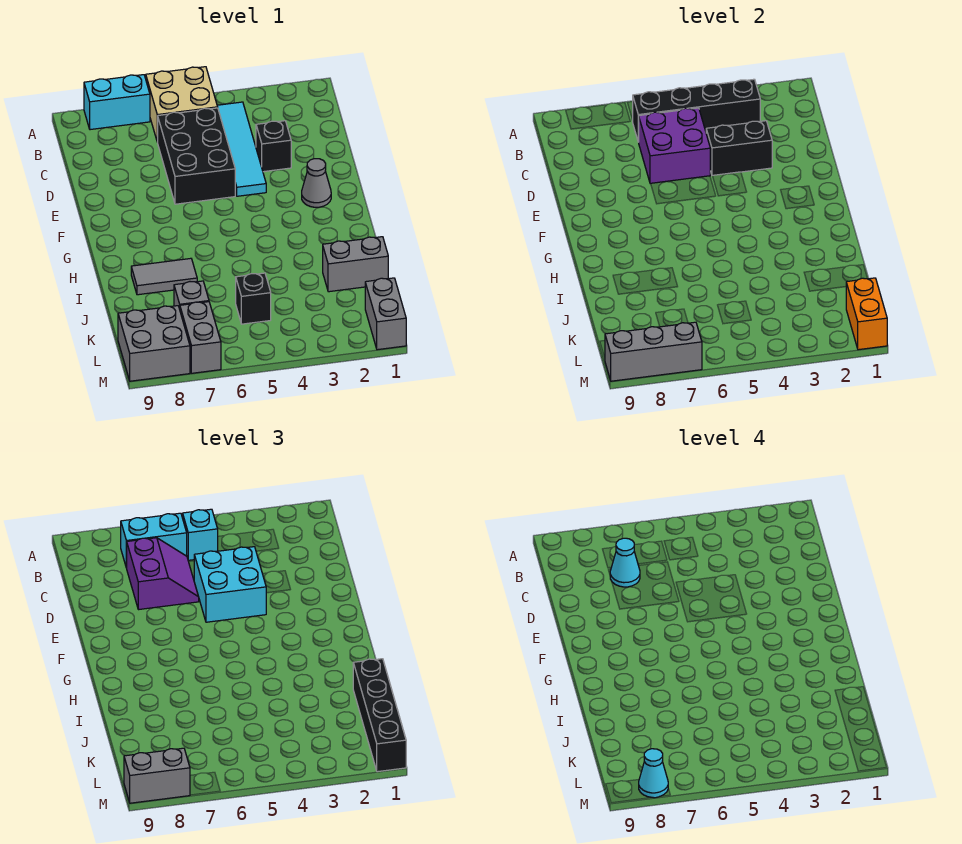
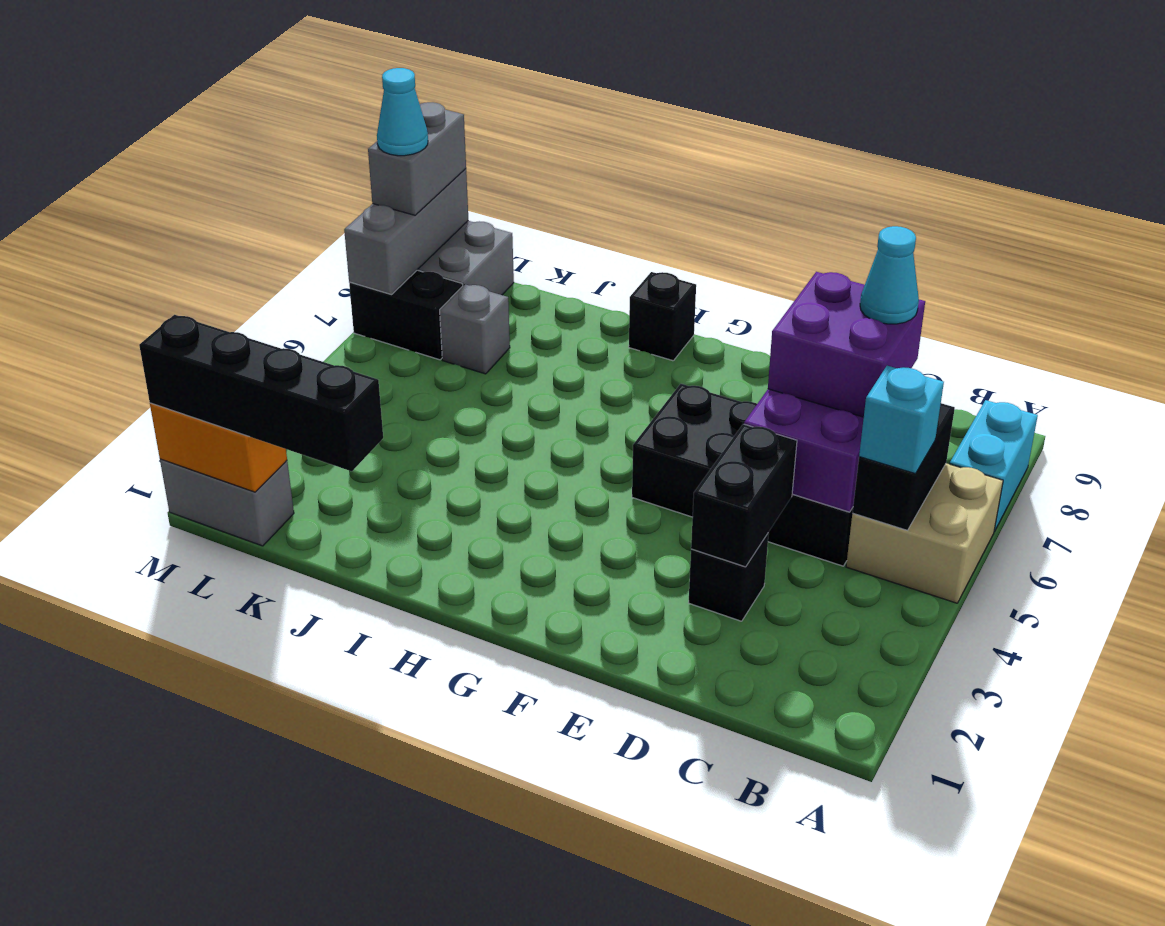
black brick B3:B6 level 2 -> black brick B5:B6 level 2
cyan tile B4:E4 level 1 -> none
cyan brick B6:B7 level 3 -> none
black brick C5:E6 level 1 -> black brick C5:F6 level 1
purple slope C6:D7 level 3 top 7 -> purple brick C6:D7 level 3
cyan brick D4:E5 level 3 -> none
grey cone F2 level 1 -> none
grey tile I7:I8 level 1 -> none
grey brick J1:J2 level 1 -> none
black brick K5 level 1 -> black brick H9 level 1
grey brick L7:M7 level 1 -> black brick L7:M7 level 1

